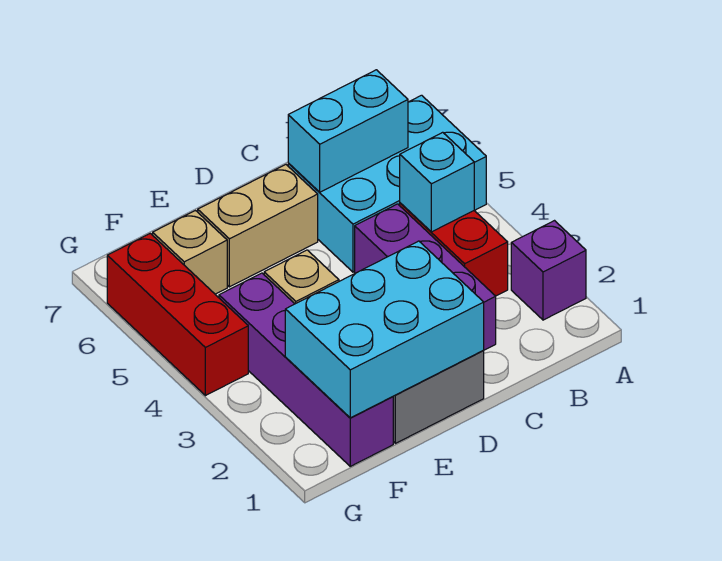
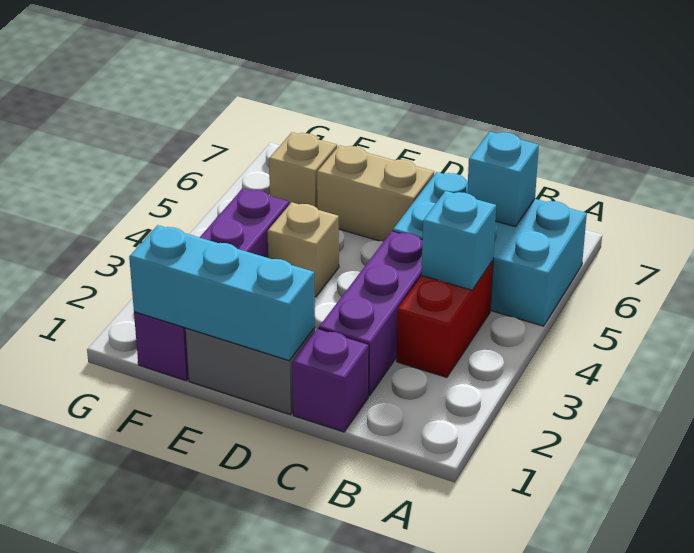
purple brick A2 level 1 -> purple brick C1 level 1
cyan brick B6:C6 level 2 -> cyan brick B6 level 2
cyan brick D1:F2 level 2 -> cyan brick D1:F1 level 2
red brick G4:G6 level 1 -> none

